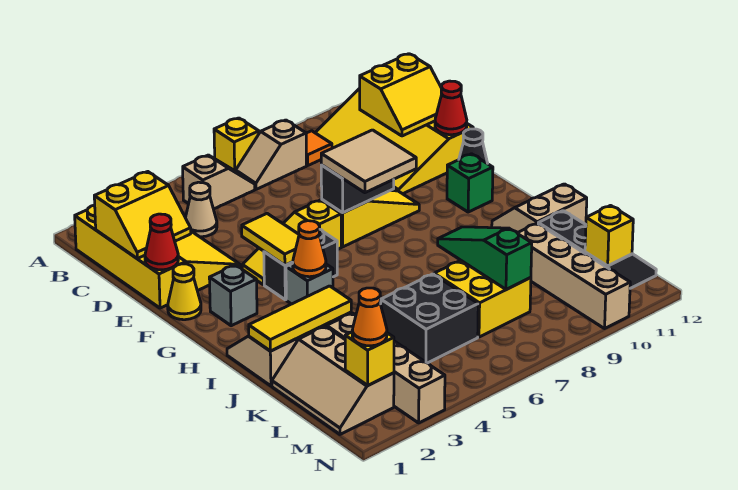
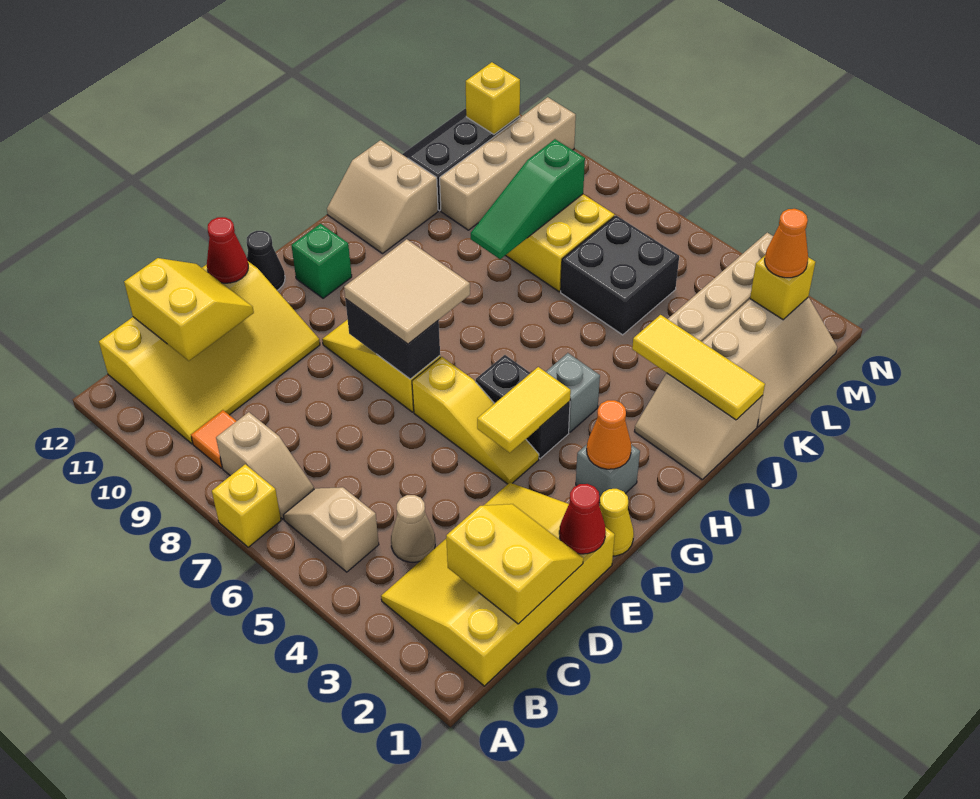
orange cone H4 level 2 -> orange cone G2 level 2

